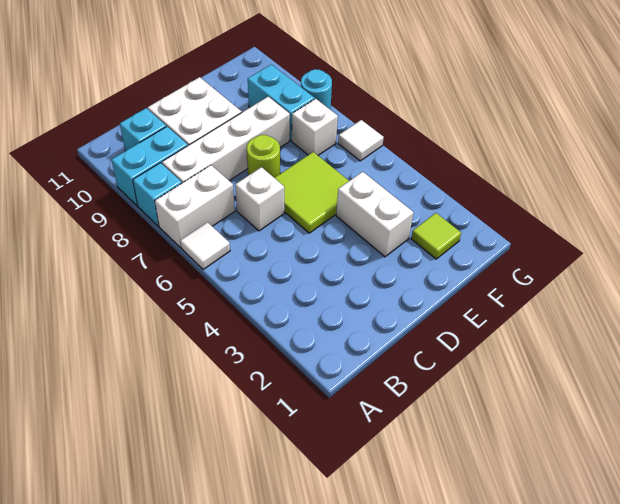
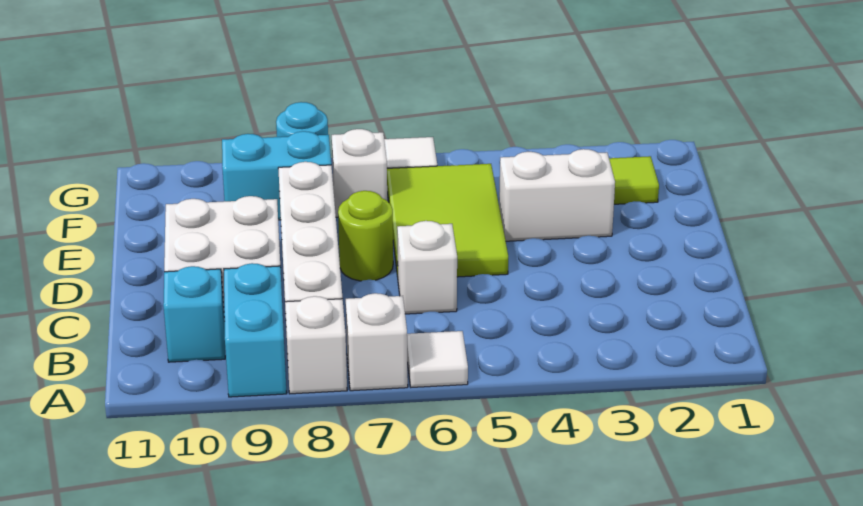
white brick A7:B7 level 1 -> white brick A7 level 1
cyan brick A8 level 1 -> white brick A8 level 1
lime tile D5:E6 level 1 -> lime tile D5:F6 level 1

